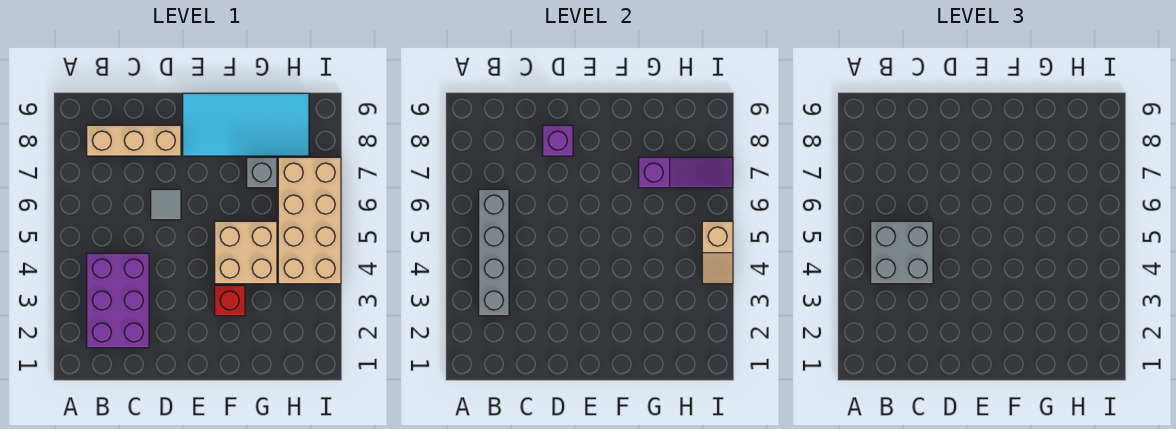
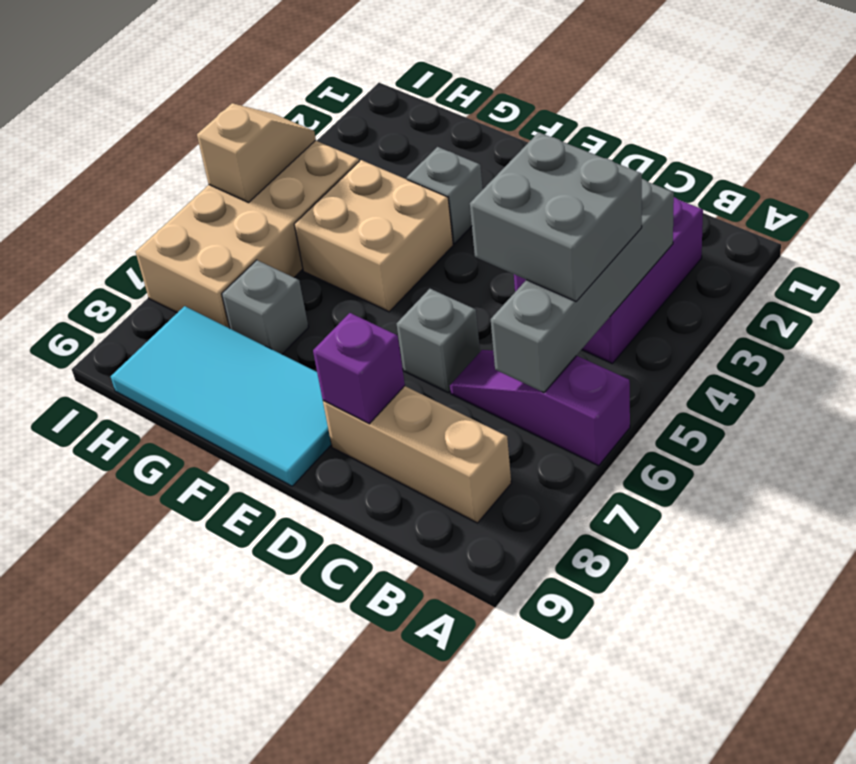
grey tile D6 level 1 -> grey brick D6 level 1
red brick F3 level 1 -> grey brick F3 level 1
purple slope G7:I7 level 2 top G -> purple slope A6:C6 level 1 top A

